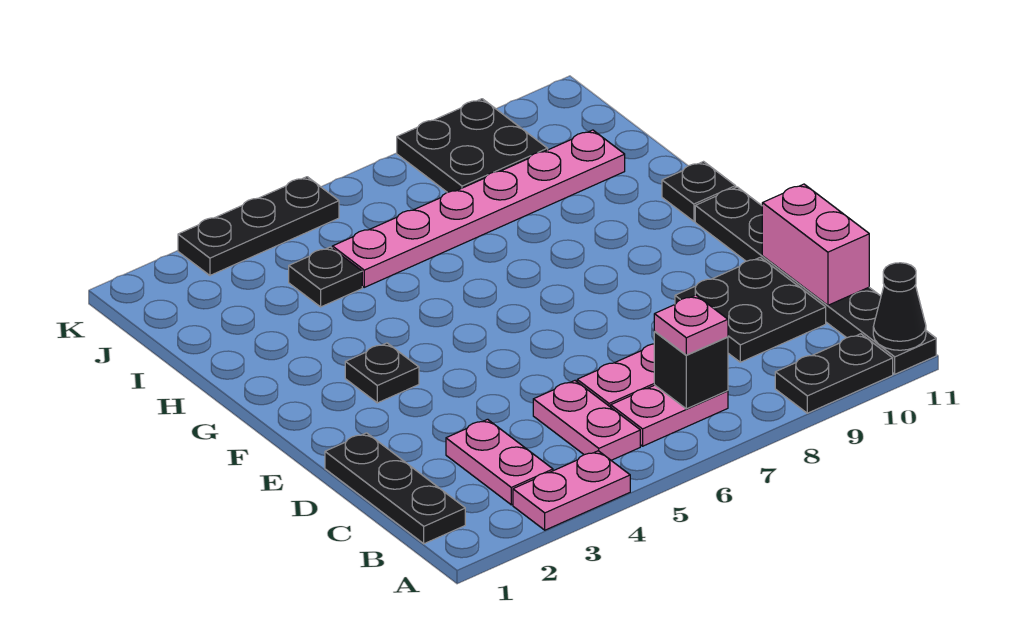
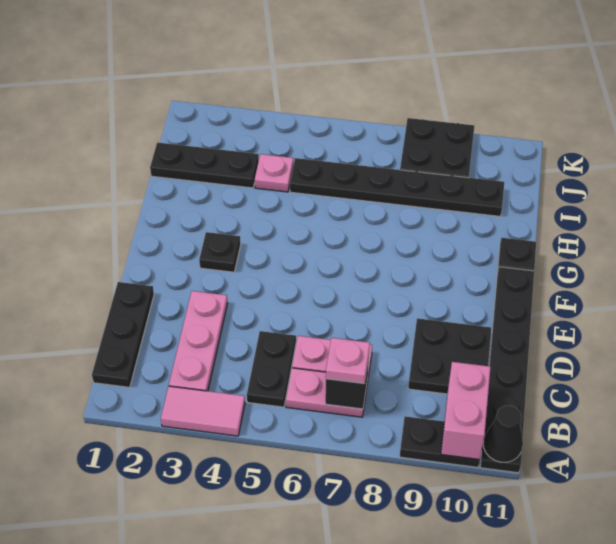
pink plate A3:A4 level 1 -> pink tile A3:A4 level 1
pink plate B3:C3 level 1 -> pink plate B3:D3 level 1
pink plate B5:C5 level 1 -> black plate B5:C5 level 1
pink brick C11:D11 level 2 -> pink brick A10:B10 level 2
black plate I4 level 1 -> pink plate I4 level 1
pink plate I5:I10 level 1 -> black plate I5:I10 level 1
black plate K3:K5 level 1 -> black plate I1:I3 level 1

